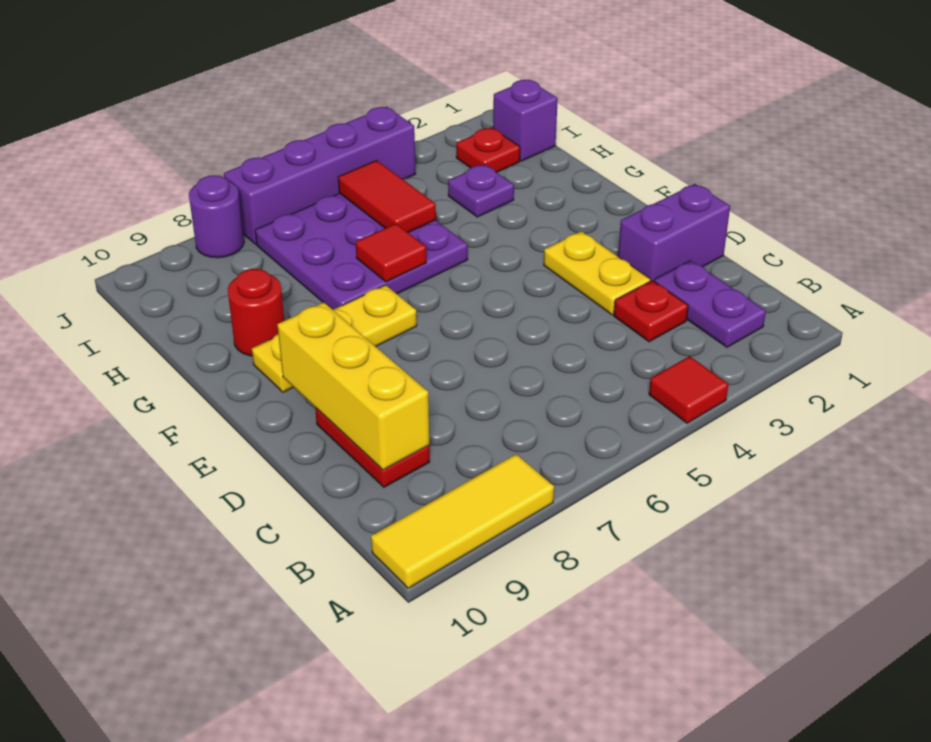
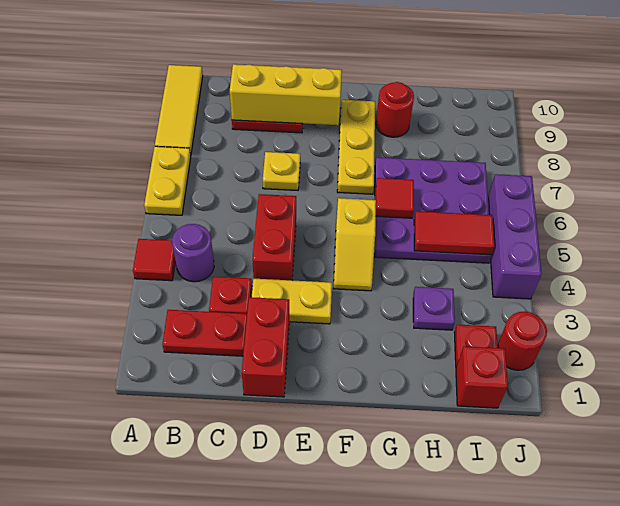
none -> yellow plate A6:A7 level 1
purple plate B2:C2 level 1 -> red plate B2:C2 level 1
purple brick D1:D2 level 1 -> red brick D1:D2 level 1
none -> red brick D4:D5 level 1
none -> yellow plate D7 level 1
none -> yellow slope F4:F5 level 1 top 5
purple brick I1 level 1 -> red brick I1 level 1
none -> red round brick J2 level 1
purple brick J4:J7 level 1 -> purple brick J4:J6 level 1
purple round brick J8 level 1 -> purple round brick B4 level 1

